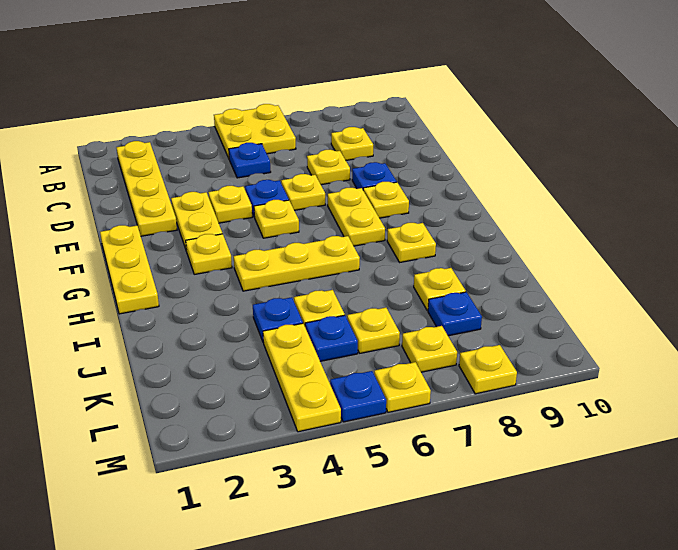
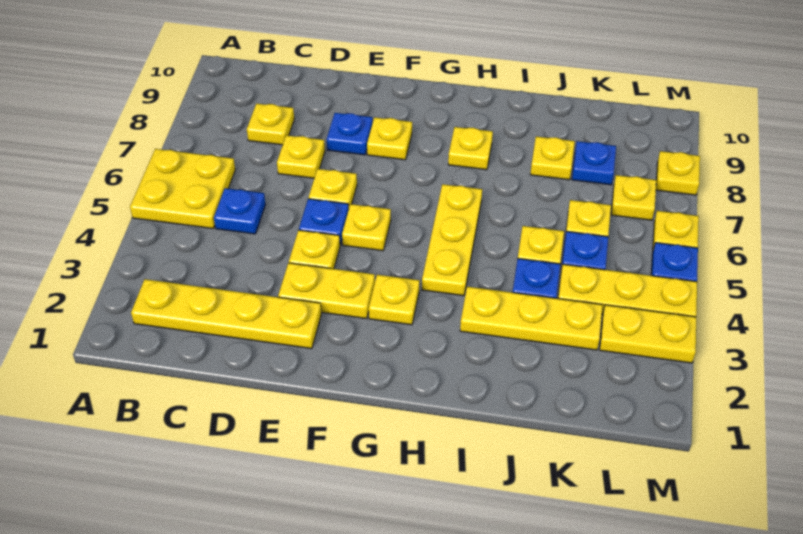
yellow plate F1:H1 level 1 -> yellow plate I3:K3 level 1
yellow plate F7:G7 level 1 -> yellow plate L3:M3 level 1

